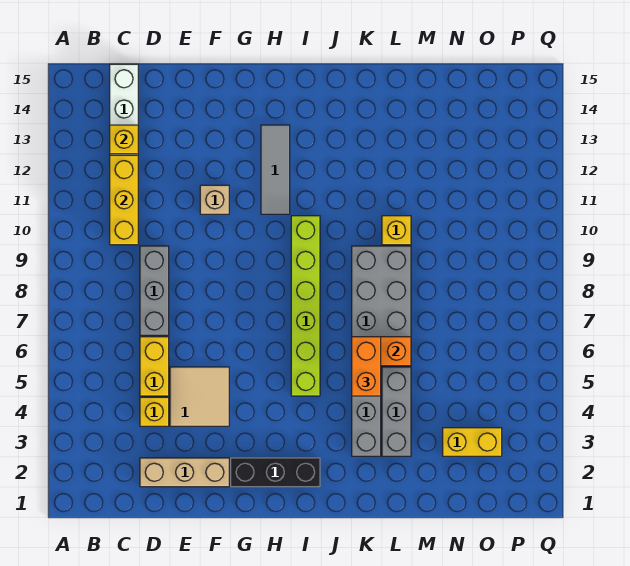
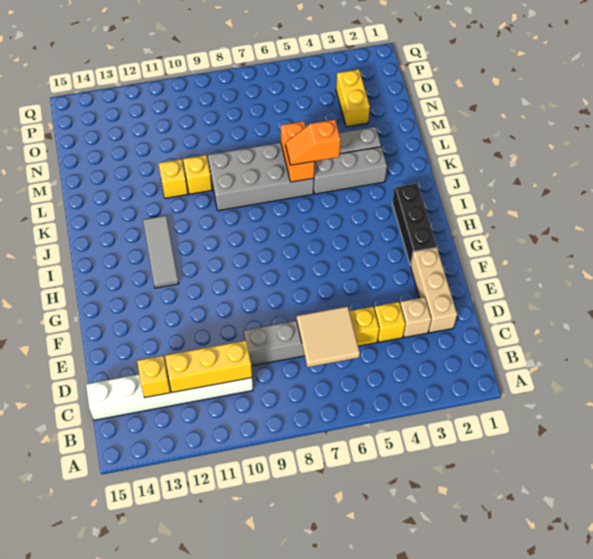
tan tile E4:F5 level 1 -> tan tile C6:D7 level 2
tan brick F11 level 1 -> tan brick D3 level 1
grey tile H11:H13 level 1 -> grey tile H12:J12 level 1
lime brick I5:I10 level 1 -> none
orange brick K5:K6 level 3 -> orange slope K5:K6 level 3 top 5
none -> yellow brick L11 level 1

